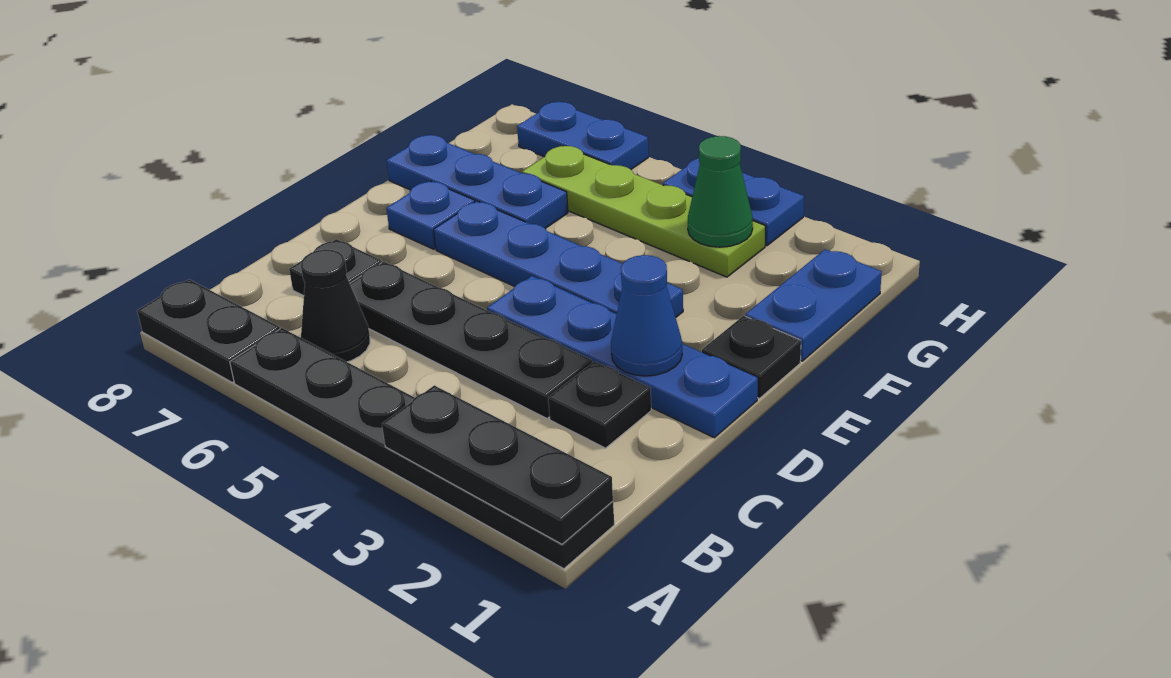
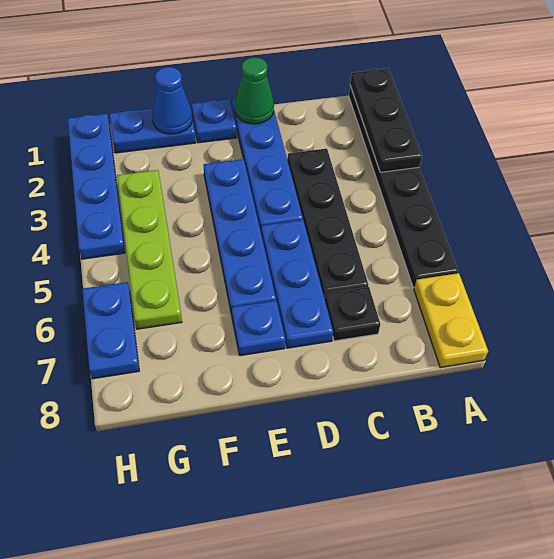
black plate A7:A8 level 1 -> yellow plate A7:A8 level 1
black cone B6 level 1 -> none
black plate C2 level 1 -> none
blue cone D2 level 2 -> blue cone F1 level 2
black plate E1 level 1 -> blue plate E1 level 1
blue plate F6:F8 level 1 -> blue plate D5:D7 level 1
green cone G3 level 2 -> green cone D1 level 2
blue plate H3:H4 level 1 -> blue plate H1:H4 level 1

